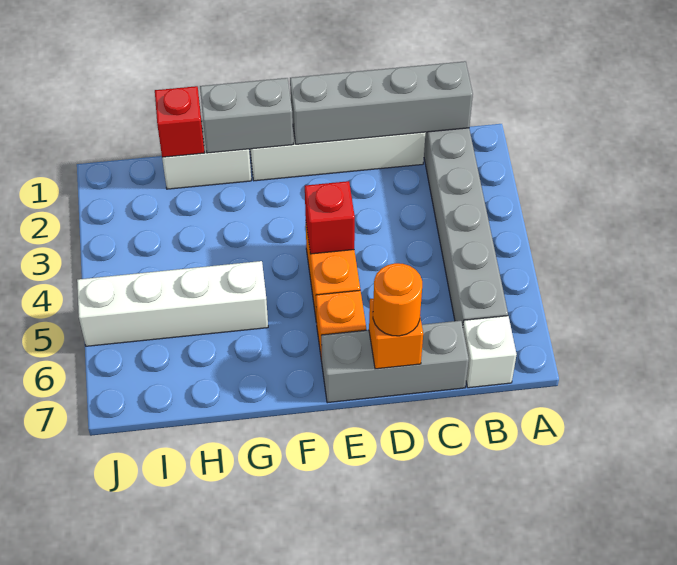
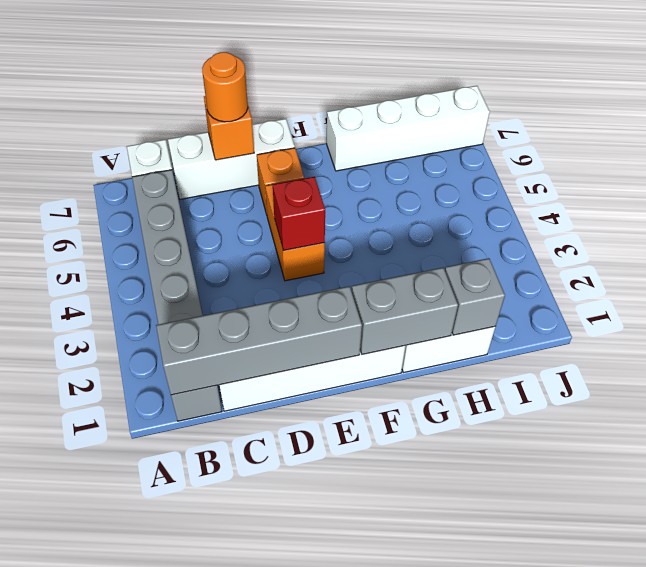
grey brick C7:E7 level 1 -> white brick C7:E7 level 1
white brick G5:J5 level 1 -> white brick G7:J7 level 1
red brick H1 level 2 -> grey brick H1 level 2

